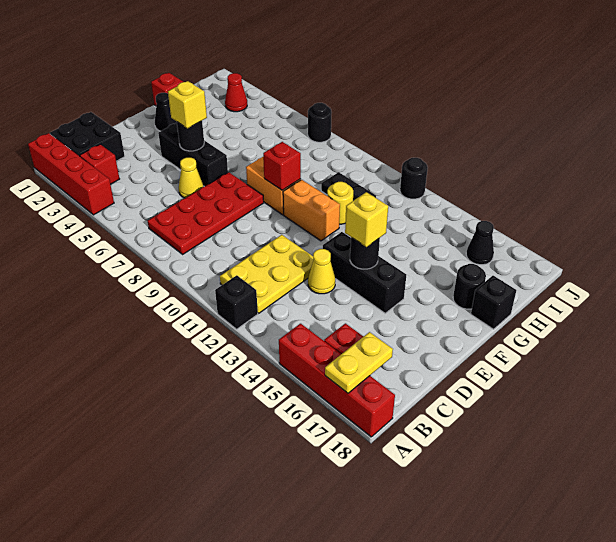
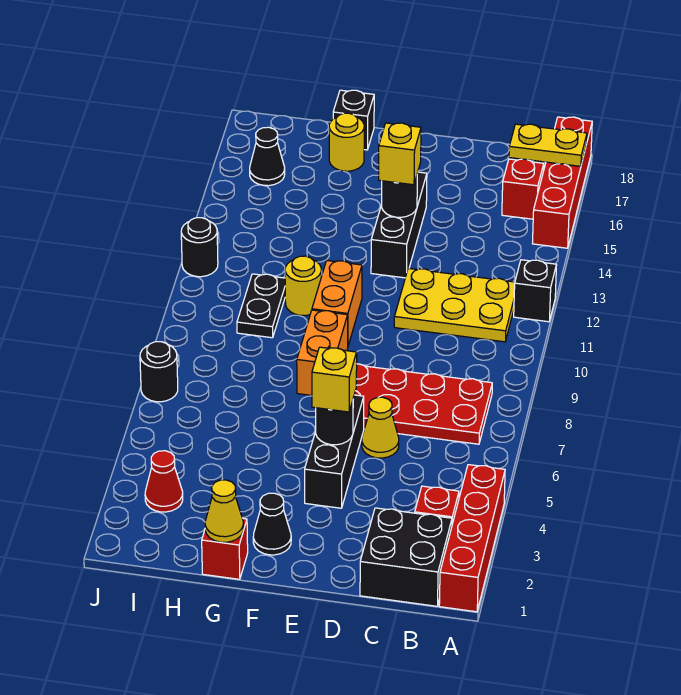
yellow cone D13 level 1 -> yellow cone G1 level 2
red brick F9 level 2 -> none
black round brick G17 level 1 -> yellow round brick G17 level 1

